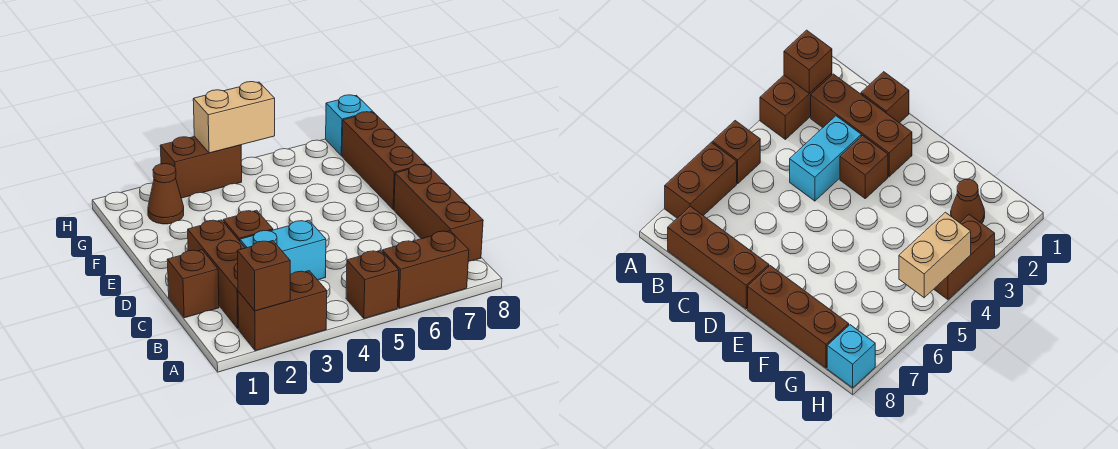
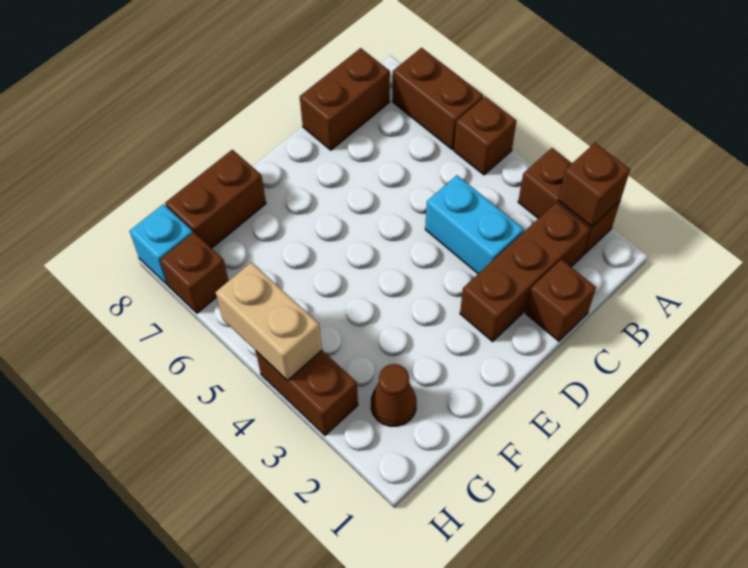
brown brick B8:D8 level 1 -> brown brick B8:C8 level 1
brown brick D3 level 1 -> brown brick H7 level 1
brown brick E8:G8 level 1 -> brown brick F8:G8 level 1

